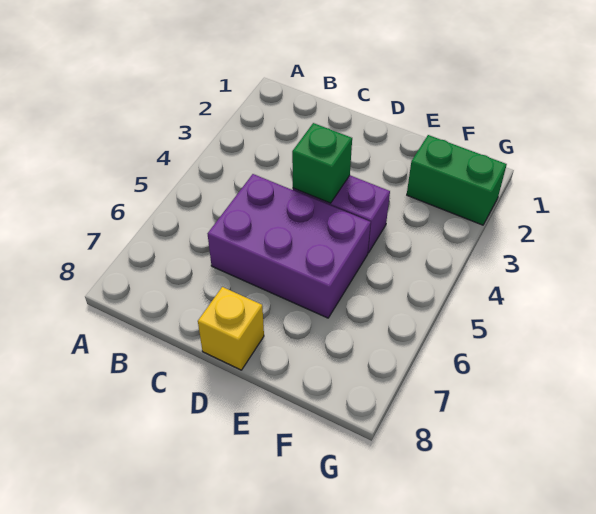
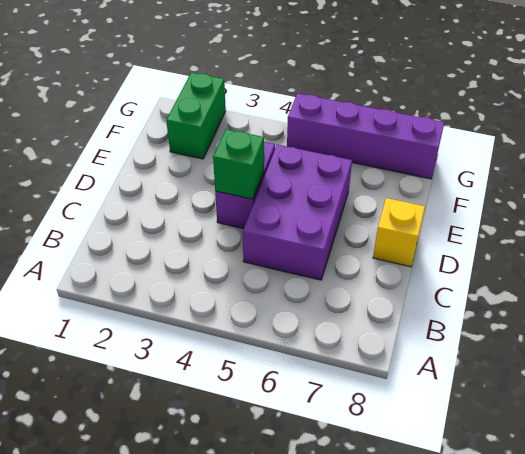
none -> purple brick G5:G8 level 1

